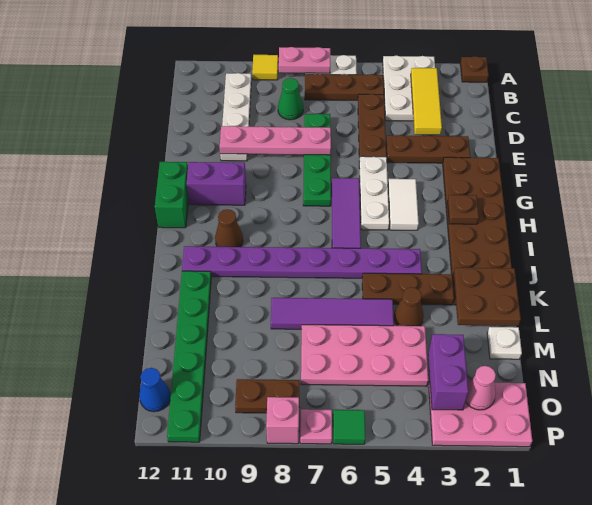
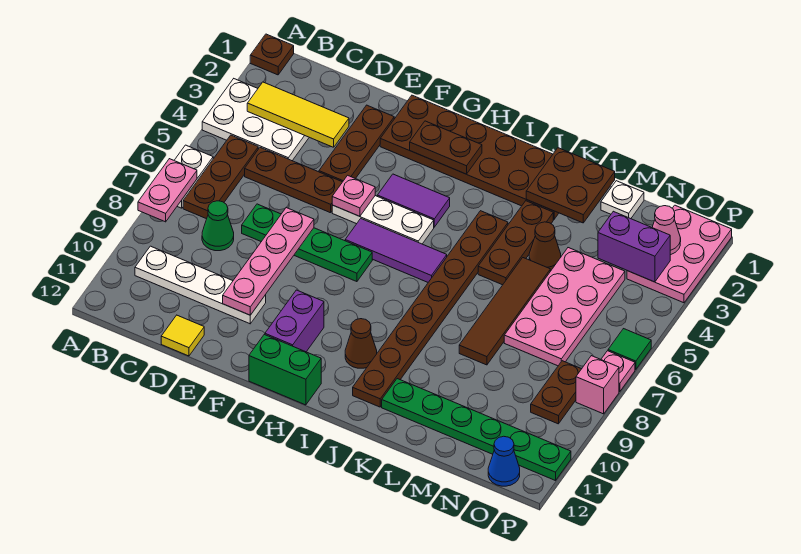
yellow tile A9 level 1 -> yellow tile D12 level 1
none -> pink plate F5 level 2
white tile G4:H4 level 1 -> purple tile G4:H4 level 1
brown plate H2 level 2 -> brown plate G2:H2 level 2
purple plate J4:J11 level 1 -> brown plate J4:J11 level 1
purple tile L5:L8 level 1 -> brown tile L5:L8 level 1

